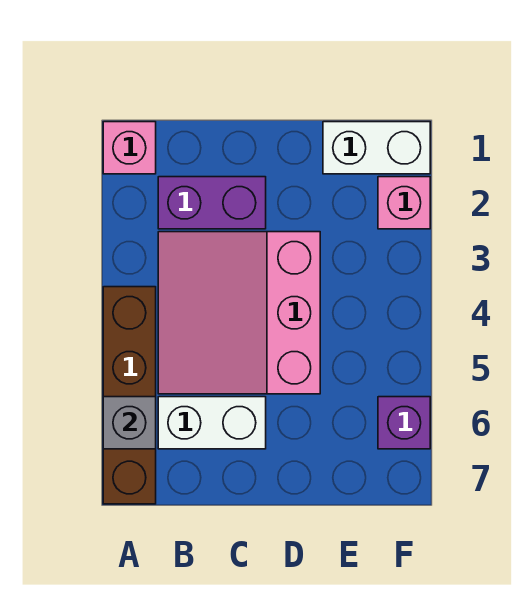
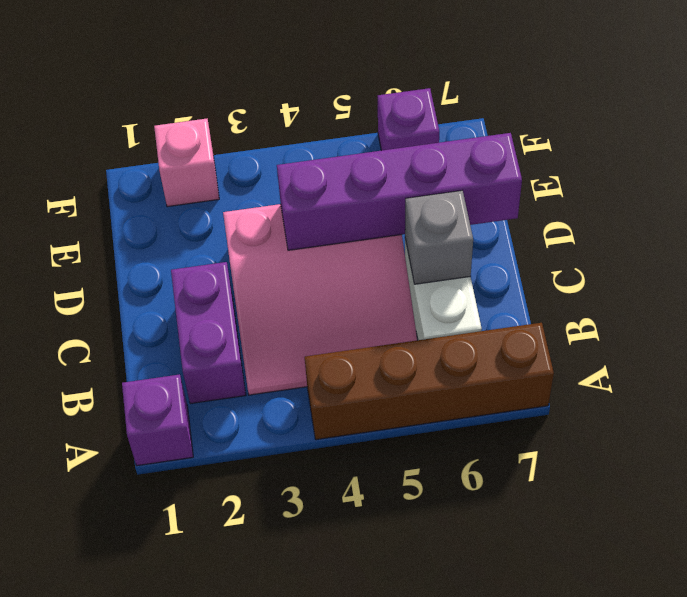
pink brick A1 level 1 -> purple brick A1 level 1
grey brick A6 level 2 -> grey brick C6 level 2
none -> purple brick D4:D7 level 2
white brick E1:F1 level 1 -> none

